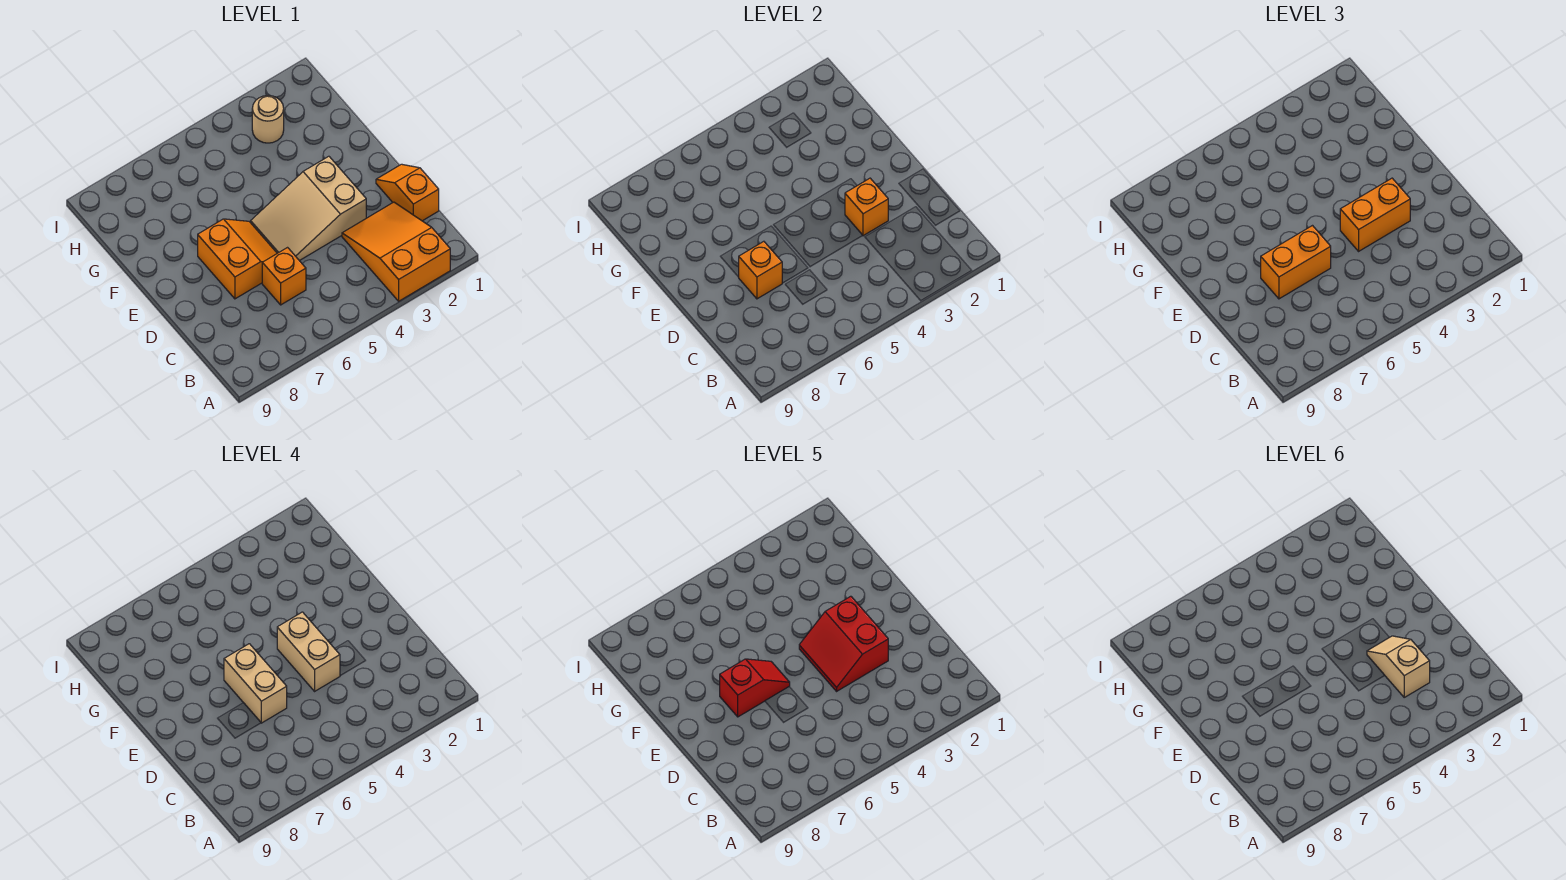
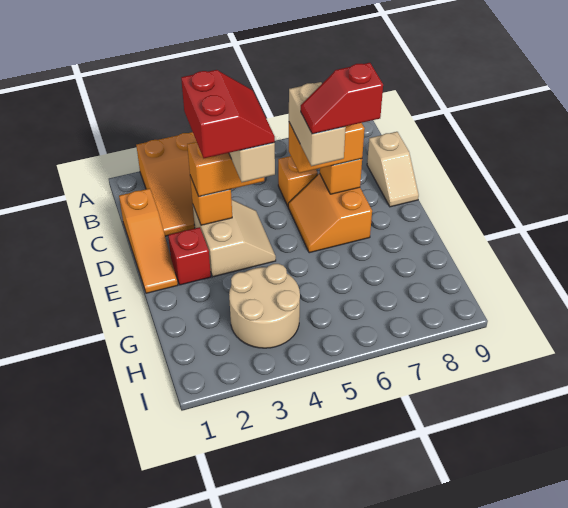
orange slope C1:D1 level 1 top C -> orange slope C1:E1 level 1 top C
tan slope C3:D3 level 6 top C -> tan slope C9:D9 level 1 top C
tan slope D3:E5 level 1 top 3 -> tan slope D3:E4 level 1 top 3
none -> red brick E2 level 1
tan round brick H3 level 1 -> tan round brick G3:H4 level 1

